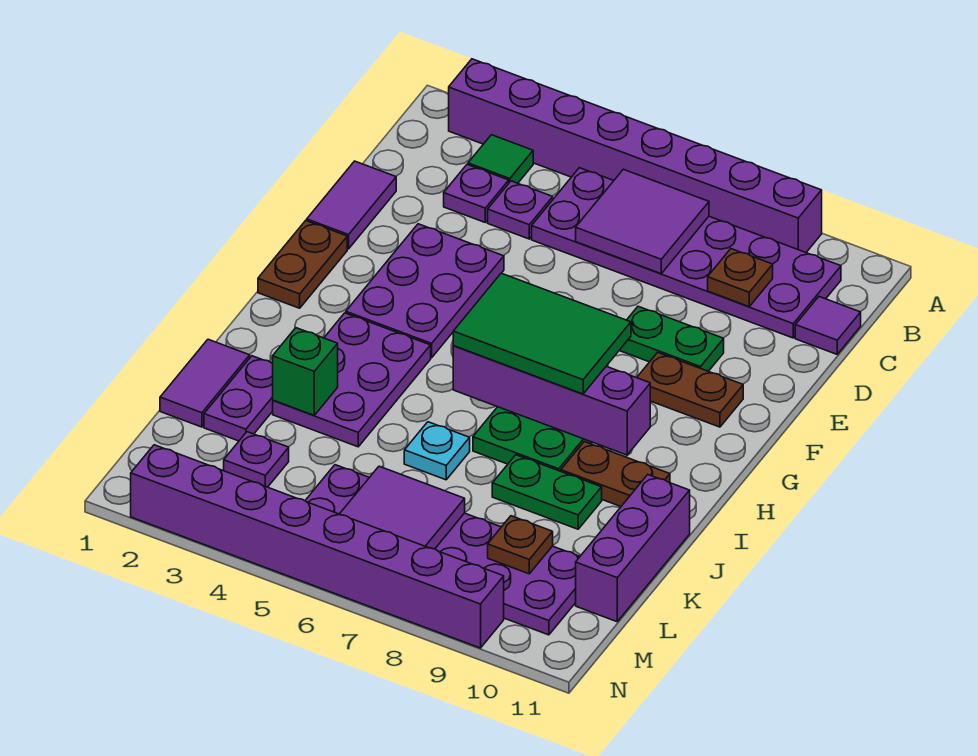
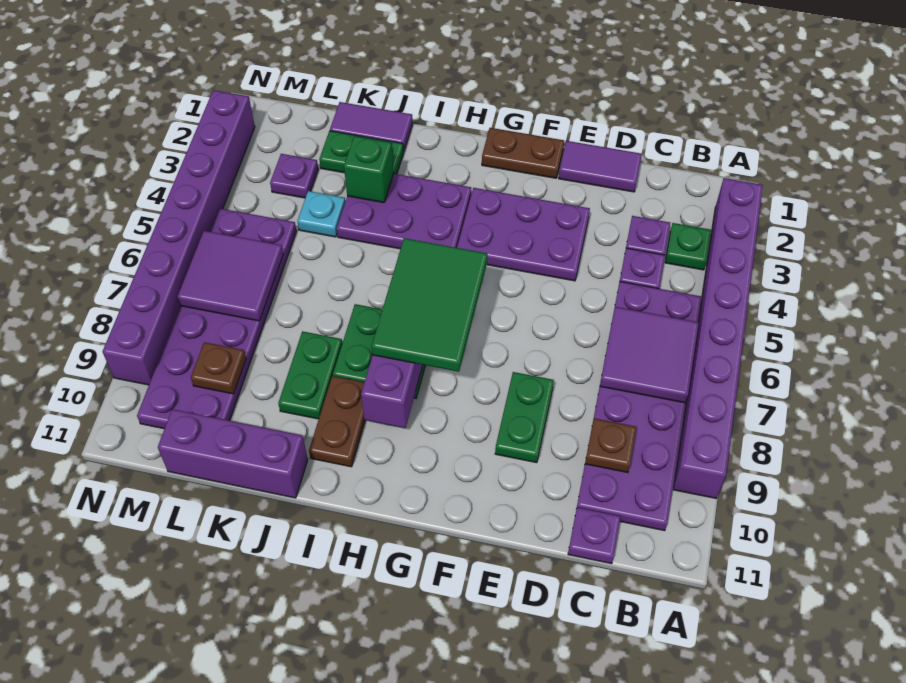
green tile B3 level 1 -> green plate B3 level 1
purple tile C11 level 1 -> purple plate C11 level 1
brown plate F9:F10 level 1 -> none
purple plate J2:K2 level 1 -> green plate J2:K2 level 1
cyan plate J6 level 1 -> cyan plate K4 level 1

